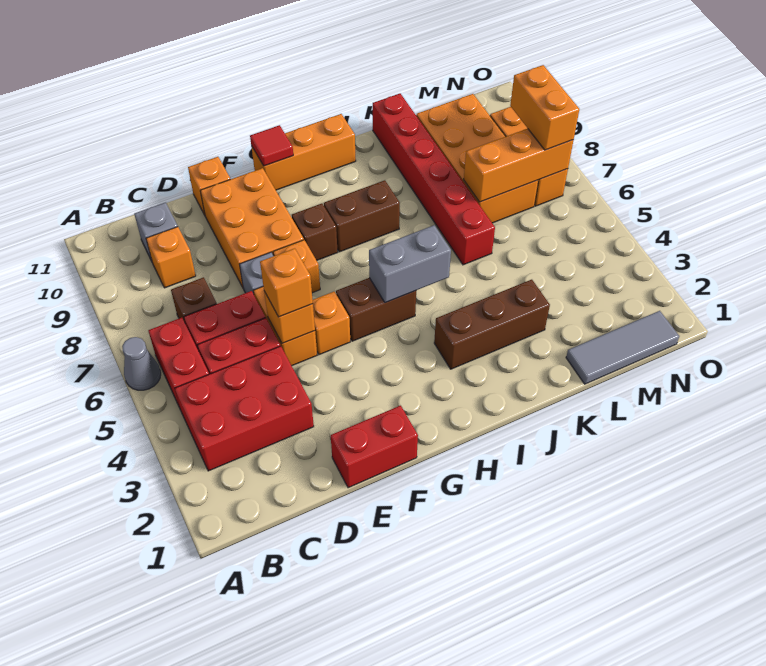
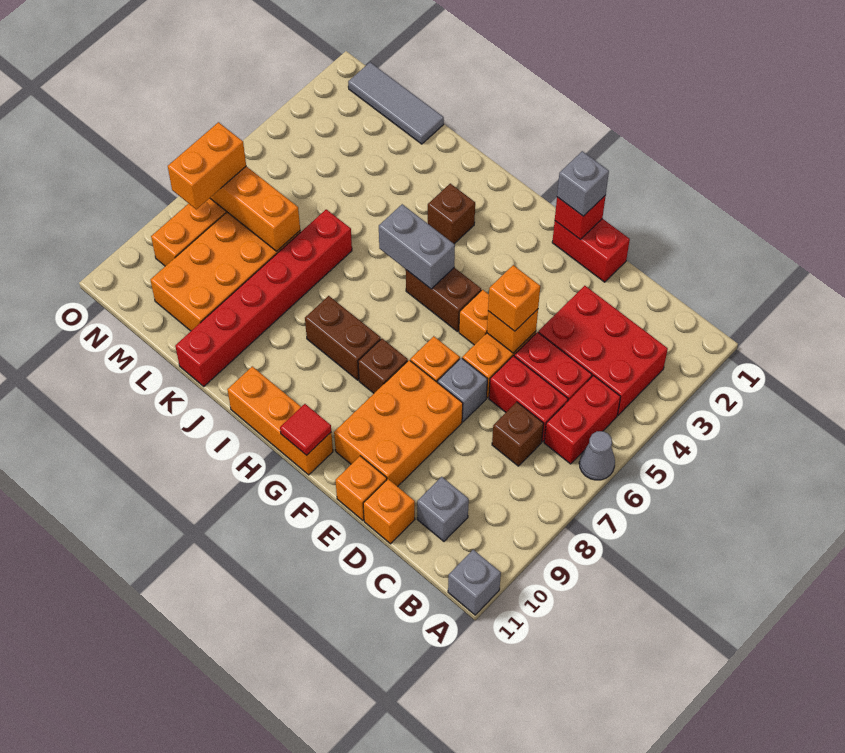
none -> grey brick A11 level 1
orange brick C9 level 1 -> orange brick D11 level 1
none -> red brick F1 level 2
none -> grey brick F1 level 3
brown brick I3:K3 level 1 -> brown brick I3 level 1

